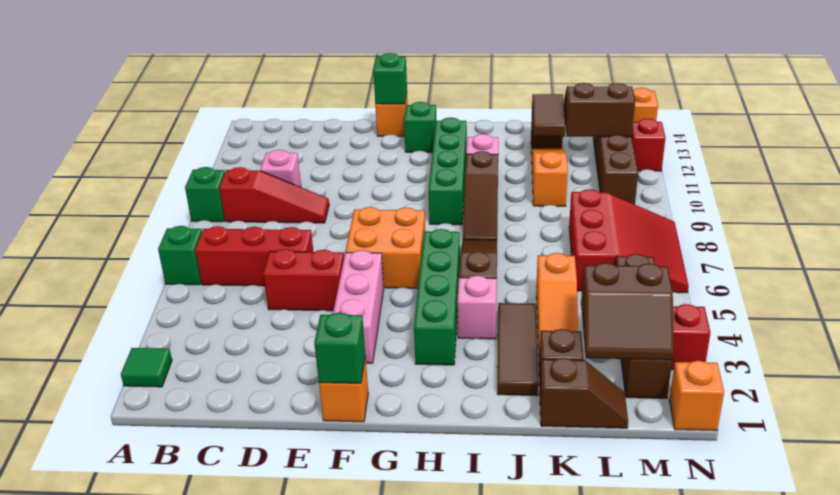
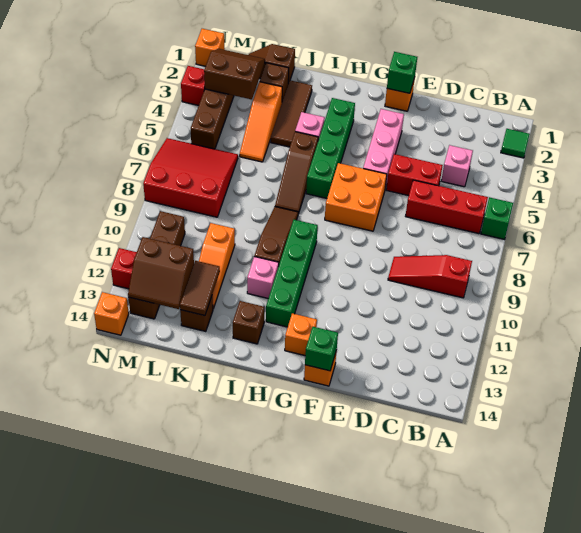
green brick A9 level 1 -> none
pink brick C10 level 1 -> pink brick C4 level 1
green brick G13 level 1 -> orange brick G13 level 1
none -> brown brick I13 level 1
orange slope K3:K5 level 1 top 5 -> orange slope K3:K5 level 1 top 3
red slope L6:N8 level 1 top L -> red slope L6:N8 level 1 top 8

